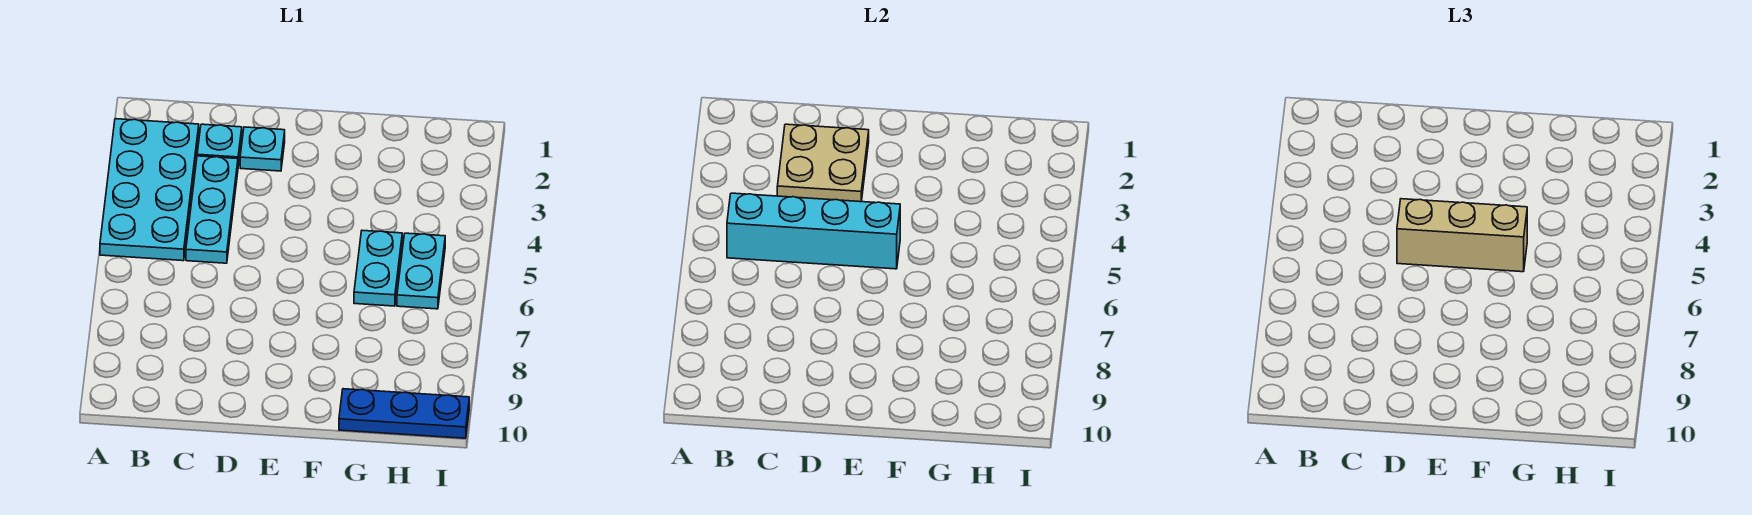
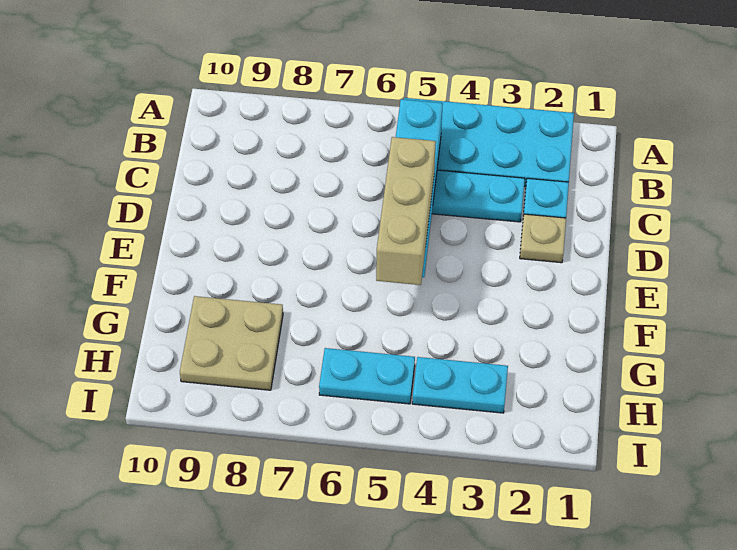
tan plate C2:D3 level 2 -> tan plate G8:H9 level 1
cyan plate D2 level 1 -> tan plate D2 level 1
cyan plate G5:G6 level 1 -> cyan plate H3:H4 level 1
blue plate G10:I10 level 1 -> none

